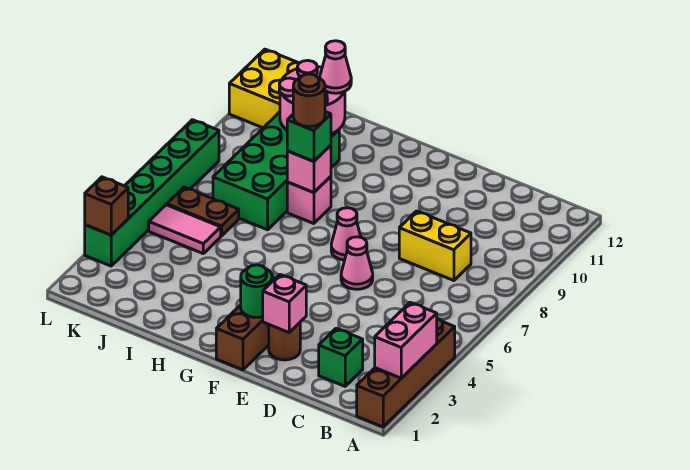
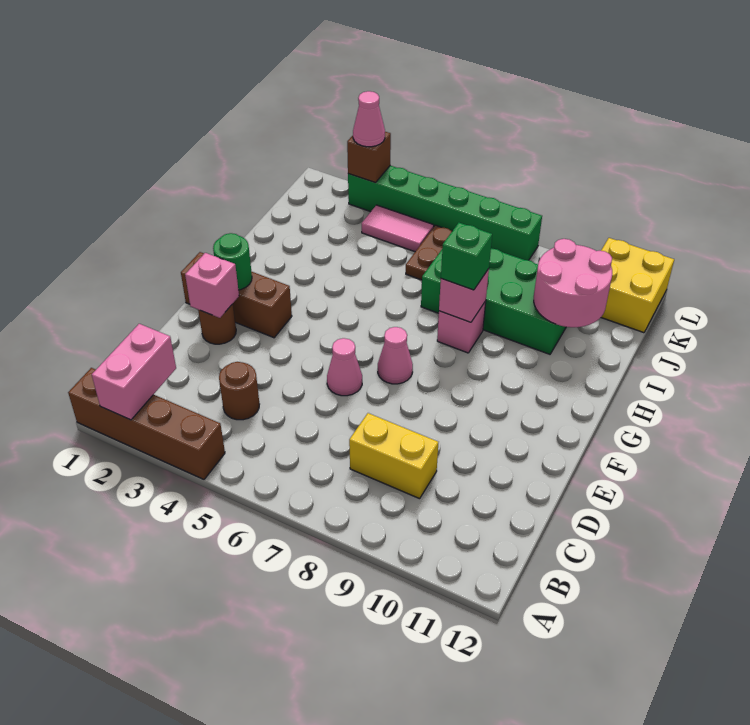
pink brick A2:A3 level 2 -> pink brick A2:B2 level 2
green brick C2 level 1 -> none
yellow brick C8:D8 level 1 -> yellow brick C8:C9 level 1
brown round brick H8 level 4 -> brown round brick C4 level 1
pink cone I11 level 3 -> pink cone L3 level 3
pink tile J5:K5 level 1 -> pink tile K4:K5 level 1

